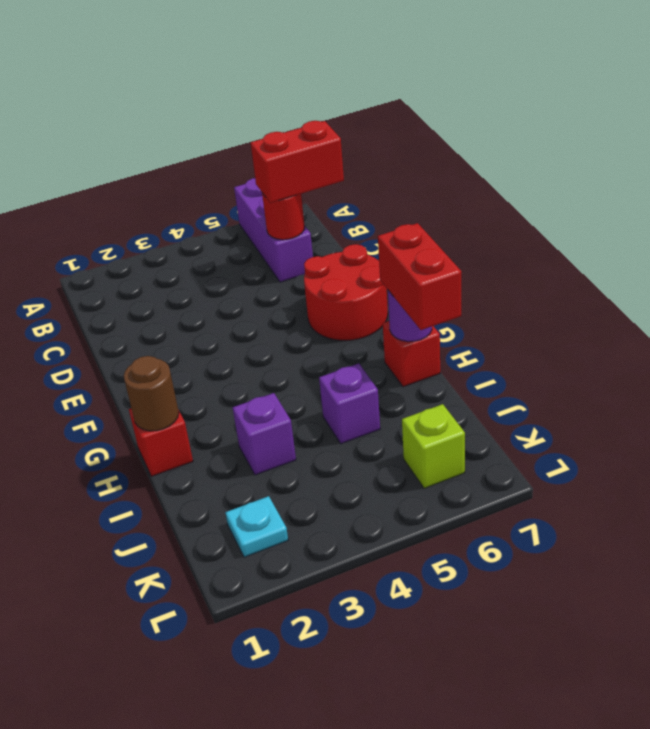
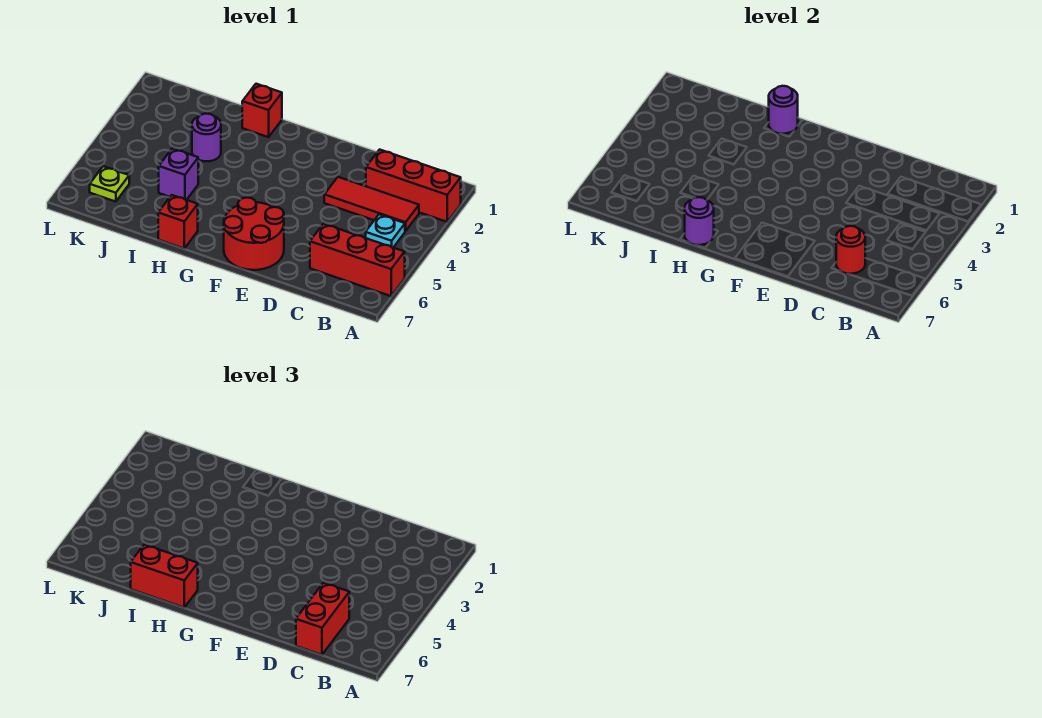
none -> red brick A2:C2 level 1
purple brick A6:C6 level 1 -> red brick A6:C6 level 1
none -> red tile B3:D3 level 1
brown round brick H1 level 2 -> purple round brick H1 level 2
purple brick I3 level 1 -> purple round brick I3 level 1
cyan plate K2 level 1 -> cyan plate B4 level 1
lime brick K6 level 1 -> lime plate K6 level 1

